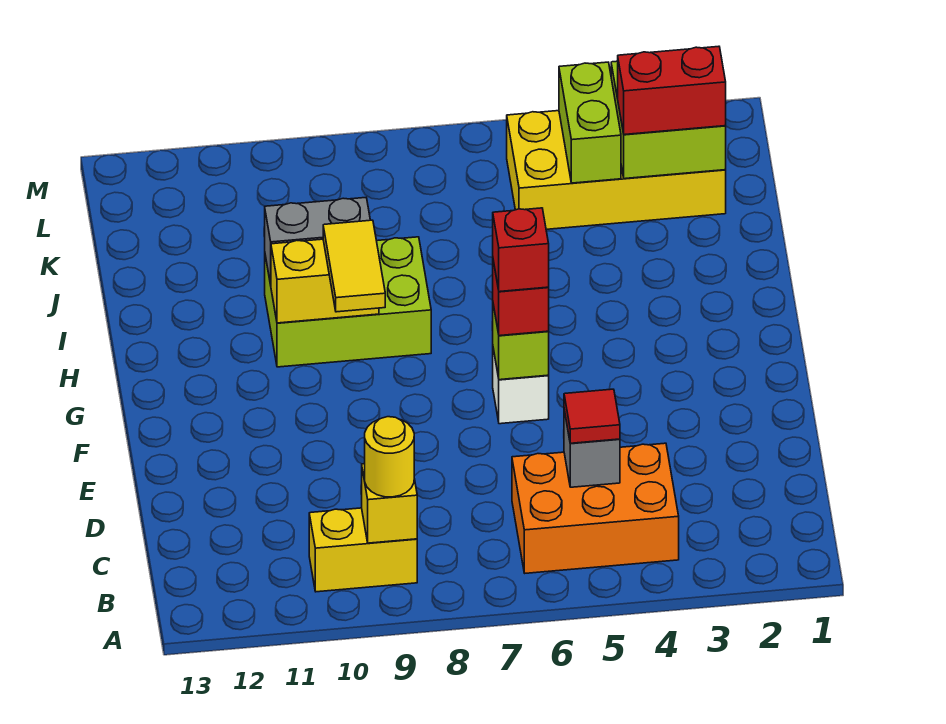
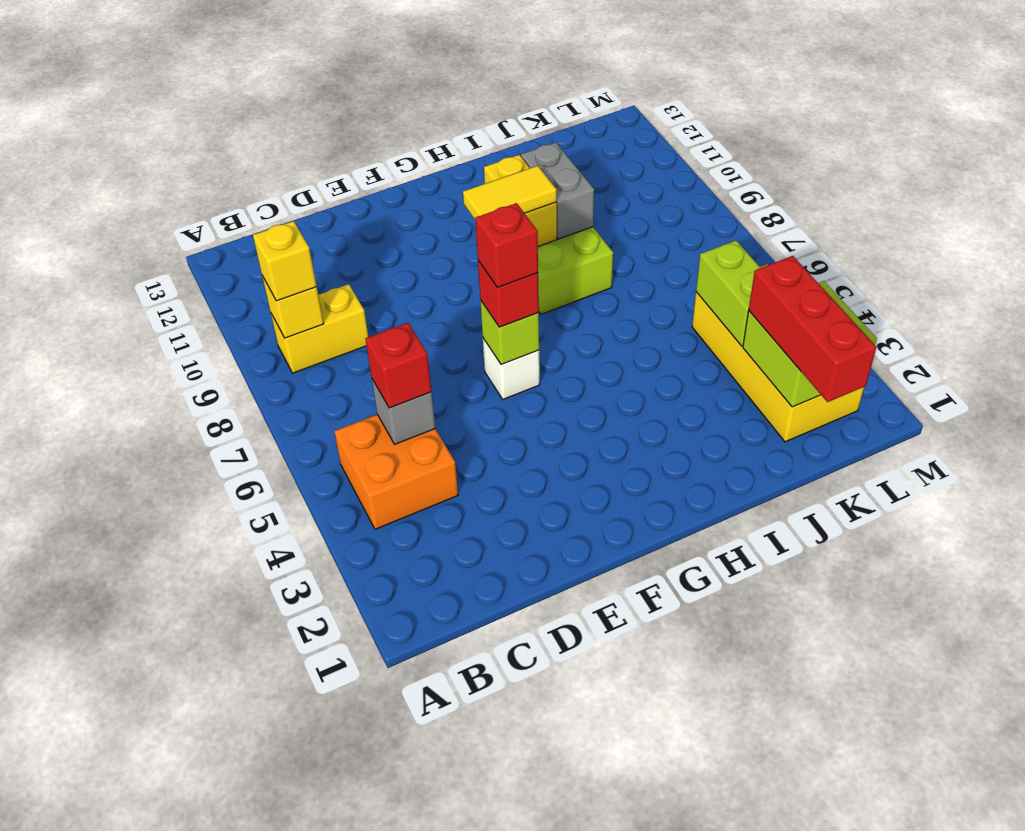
orange brick B4:C6 level 1 -> orange brick B4:C5 level 1
yellow brick B9:B10 level 1 -> yellow brick B9:C9 level 1
yellow round brick B9 level 3 -> yellow brick B9 level 3
red tile C5 level 3 -> red brick C5 level 3
red brick K2:K3 level 3 -> red brick K1:K3 level 3
lime brick K4:L4 level 2 -> lime brick K4:K5 level 2

